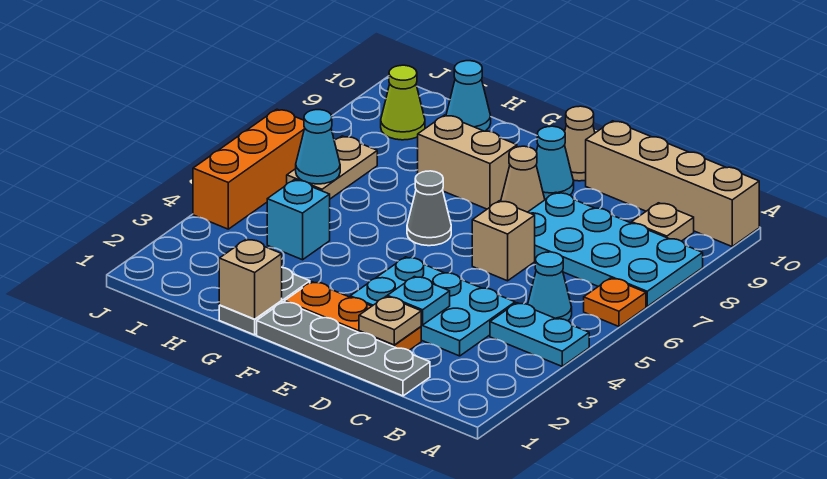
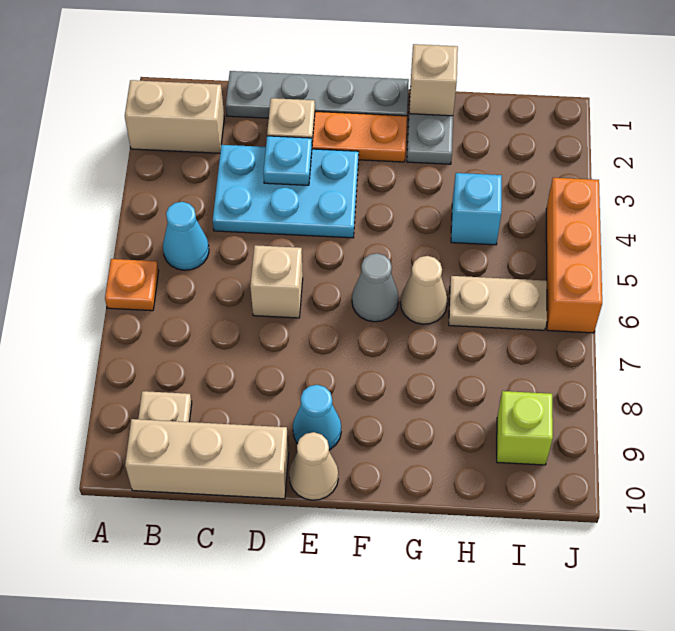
cyan plate A4:B4 level 1 -> none
cyan plate A7:D8 level 1 -> none
tan brick A10:D10 level 1 -> tan brick B10:D10 level 1
tan cone E8 level 1 -> tan cone G6 level 1
tan brick F8:G8 level 1 -> tan brick A2:B2 level 1
cyan cone H10 level 1 -> none
tan plate I6:I7 level 1 -> tan plate H6:I6 level 1
cyan cone I6 level 2 -> none
lime cone I9 level 1 -> lime brick I9 level 1

